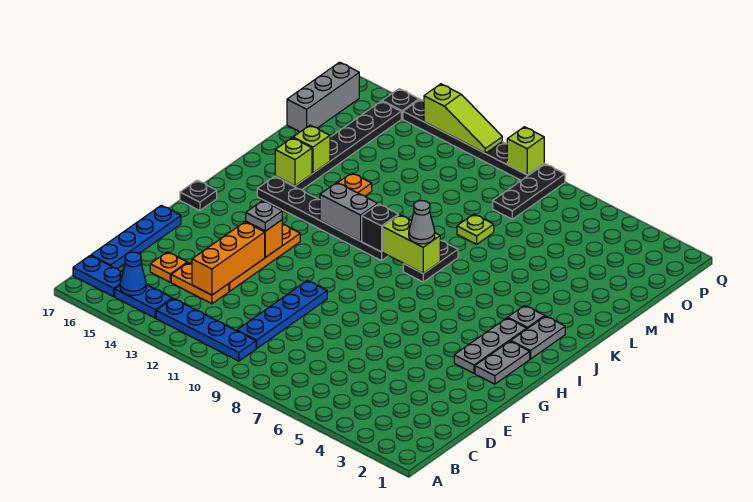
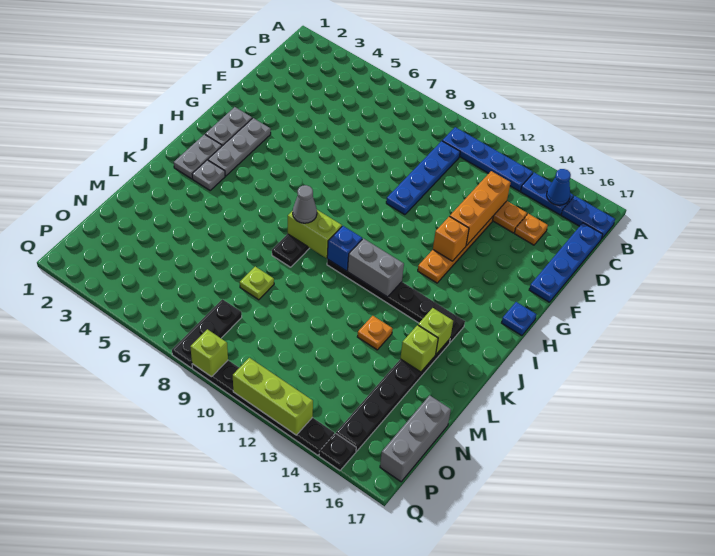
grey plate G13 level 3 -> none
black plate H17 level 1 -> blue plate H17 level 1
black brick J10 level 2 -> blue brick J10 level 2
lime slope Q11:Q13 level 2 top 13 -> lime brick Q11:Q13 level 2

